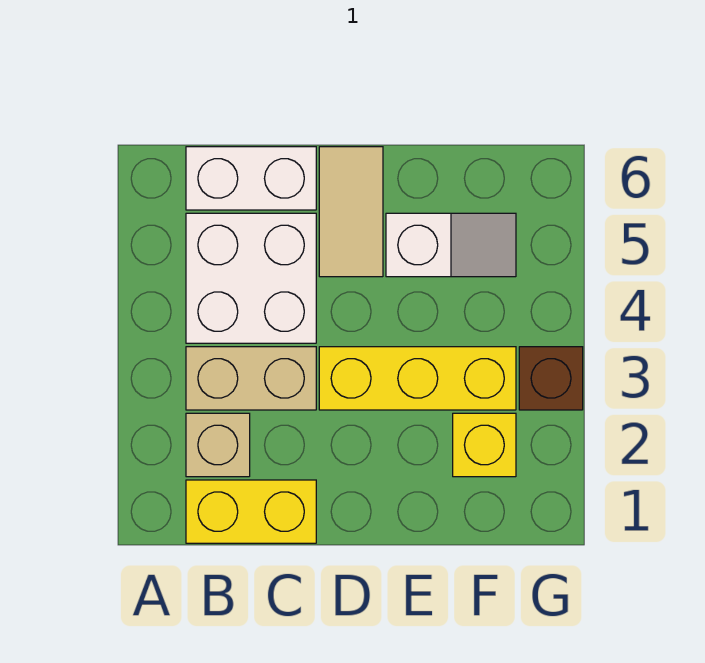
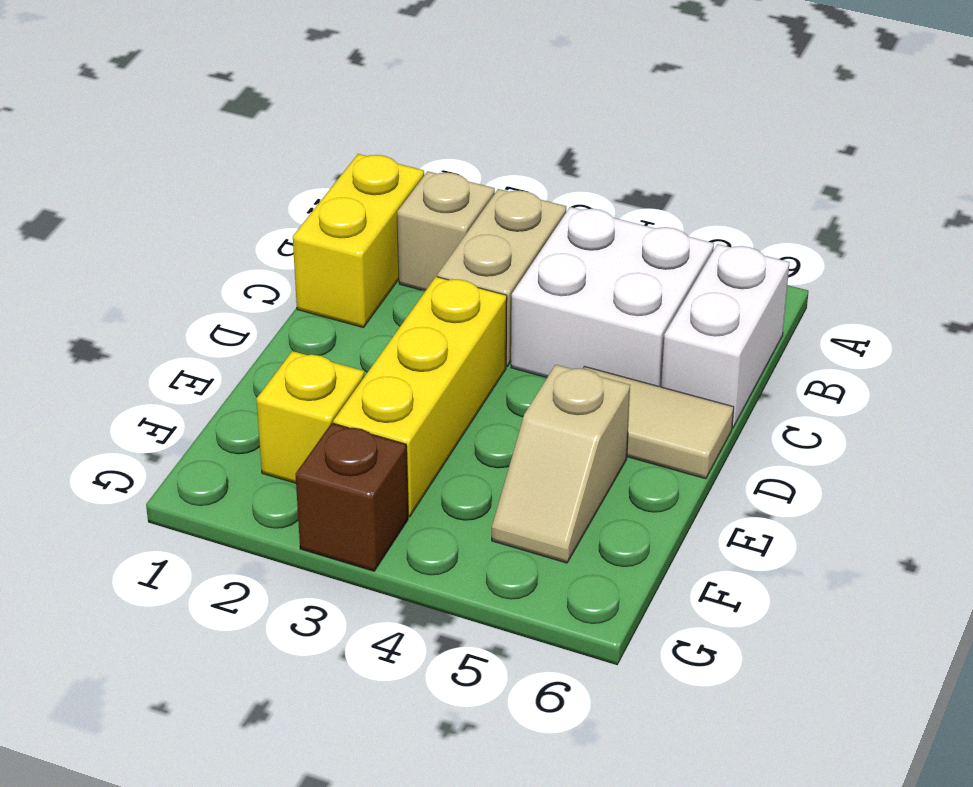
white slope E5:F5 level 1 top E -> tan slope E5:F5 level 1 top E

